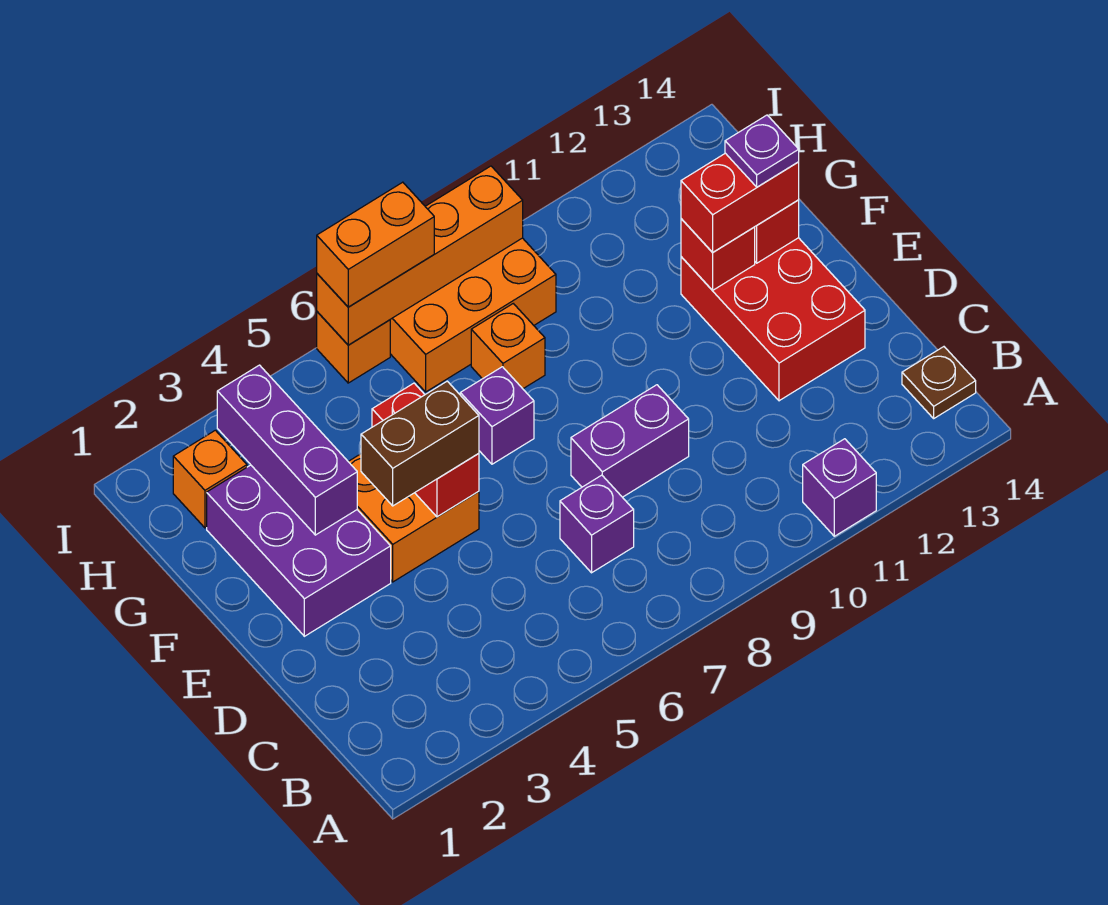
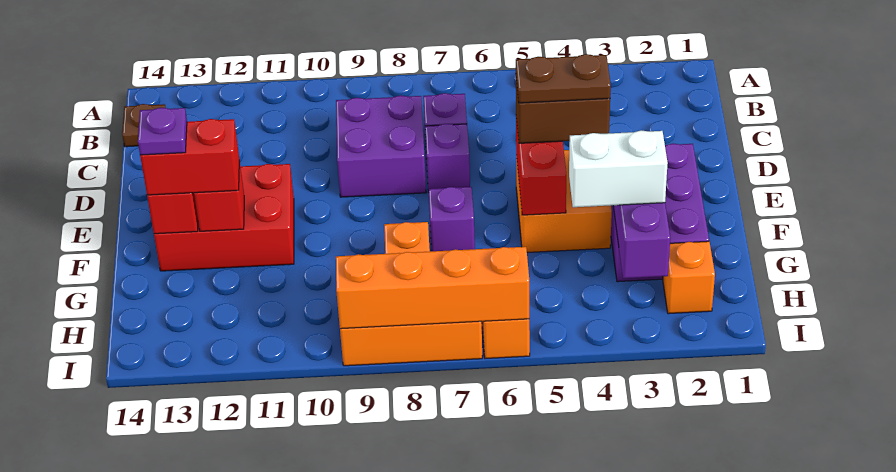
purple brick A11 level 1 -> purple brick D7 level 1
purple brick D8:D9 level 1 -> purple brick C8:D9 level 1
red brick D12:F13 level 1 -> red brick E11:F13 level 1
none -> brown plate E4:E5 level 4
none -> white brick G3:G4 level 3
orange brick I6:I7 level 3 -> none

